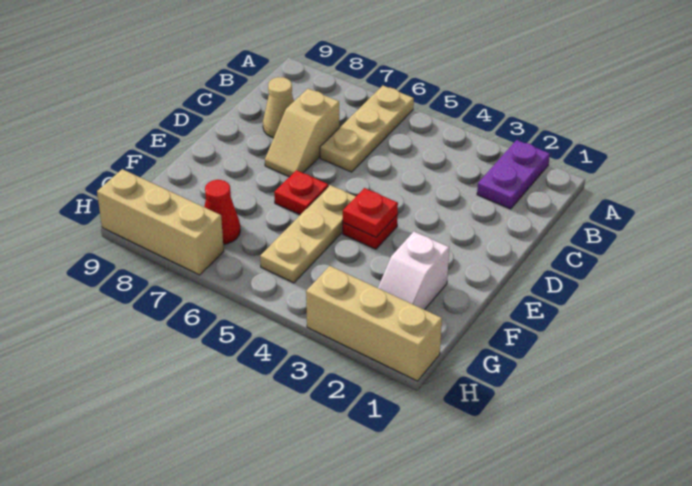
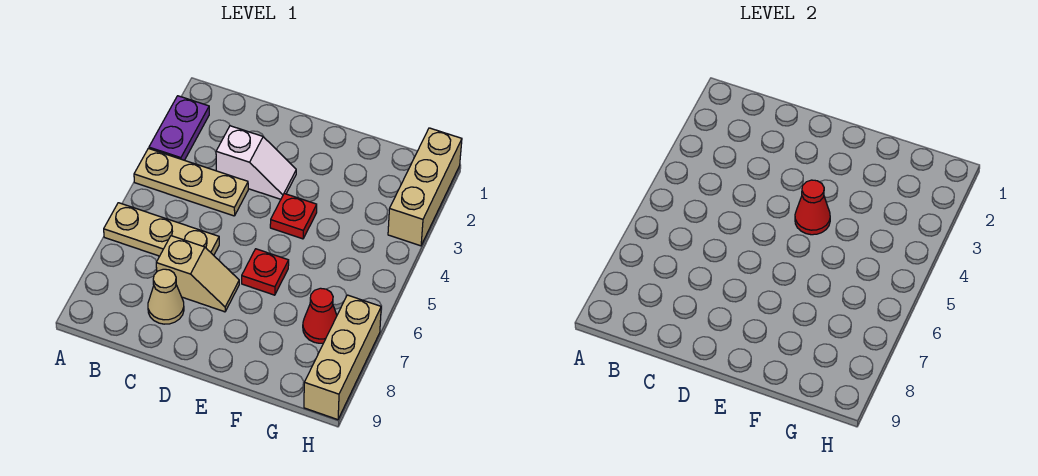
purple plate A2:B2 level 1 -> purple plate A2:A3 level 1
red plate E4 level 2 -> red cone E4 level 2
tan plate E5:G5 level 1 -> tan plate A4:C4 level 1
white slope F2:G2 level 1 top F -> white slope C3:D3 level 1 top C

